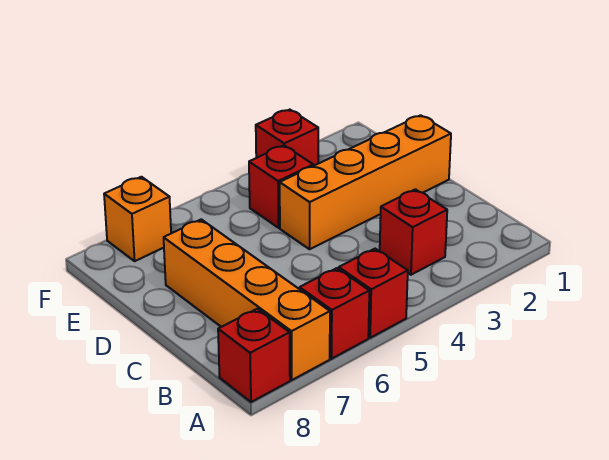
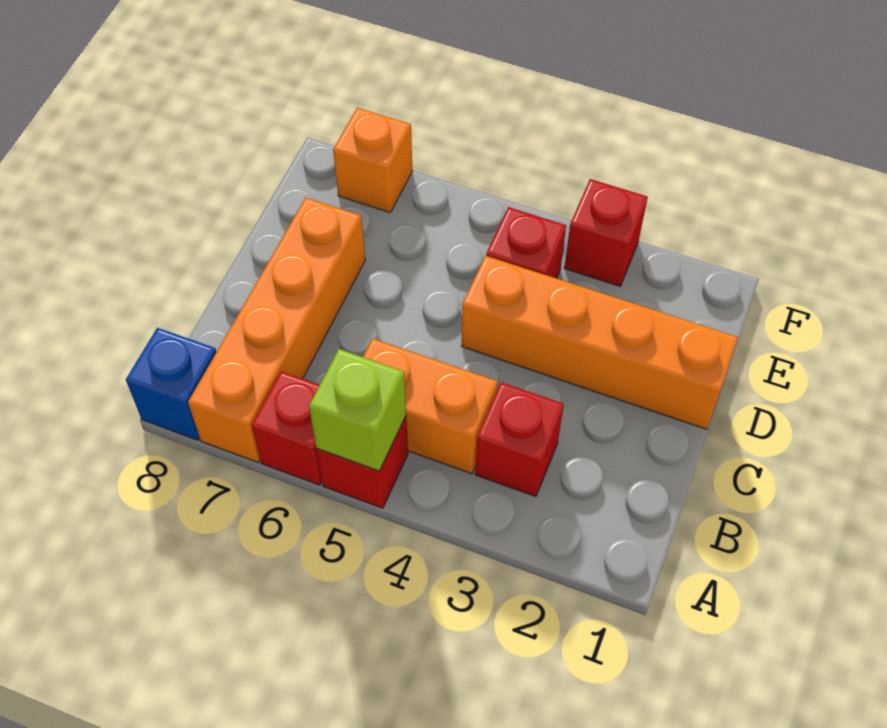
none -> lime brick A5 level 2
red brick A8 level 1 -> blue brick A8 level 1
none -> orange brick B4:B5 level 1

